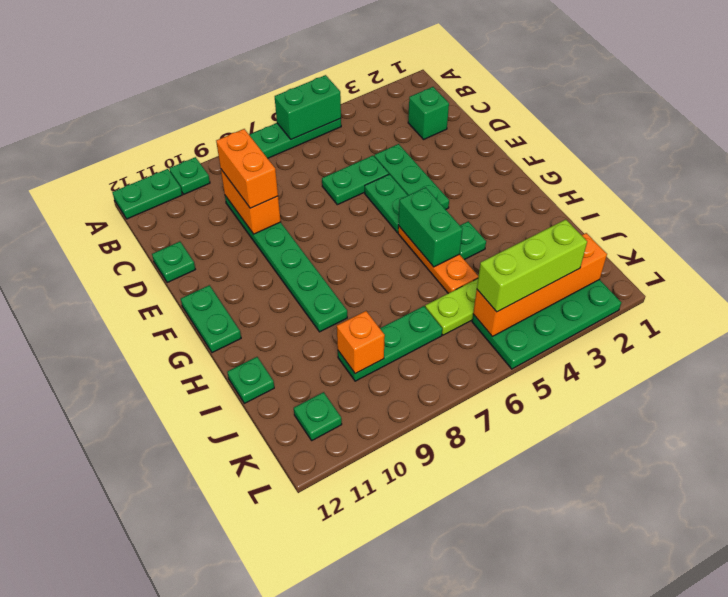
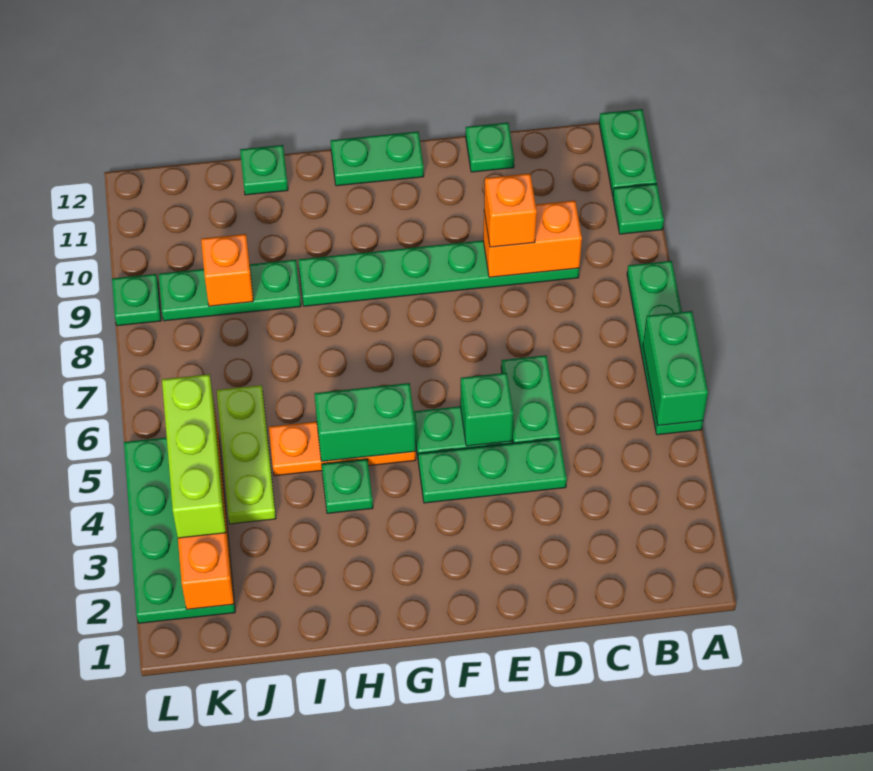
green brick C2 level 1 -> green brick E5 level 2
orange brick C9:D9 level 3 -> orange brick D9 level 3
green plate J7:J9 level 1 -> green plate I9:K9 level 1
green plate K11 level 1 -> green plate L9 level 1

